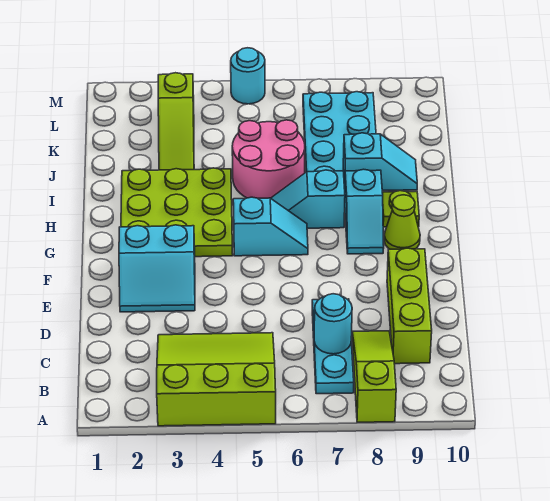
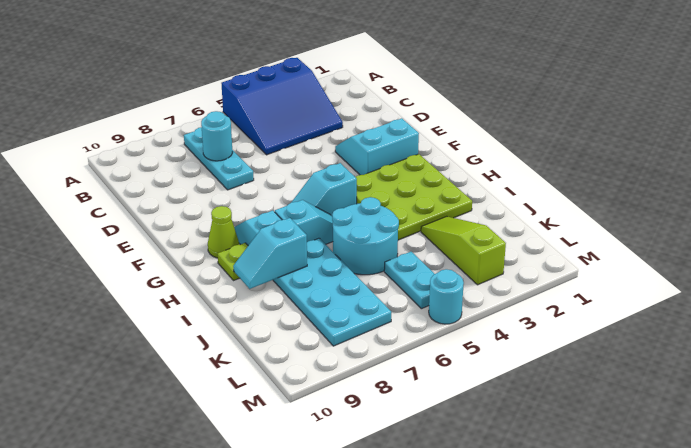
lime slope A3:C5 level 1 top A -> blue slope A3:C5 level 1 top A
lime slope A8:C8 level 1 top A -> none
lime brick C9:E9 level 1 -> none
pink round brick I5:J6 level 1 -> cyan round brick I5:J6 level 1
none -> cyan plate K5:L5 level 1

